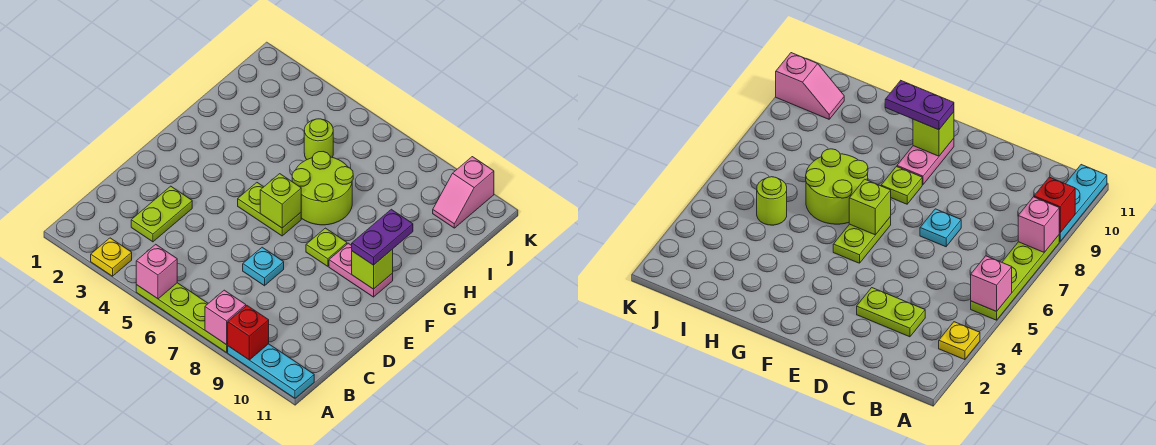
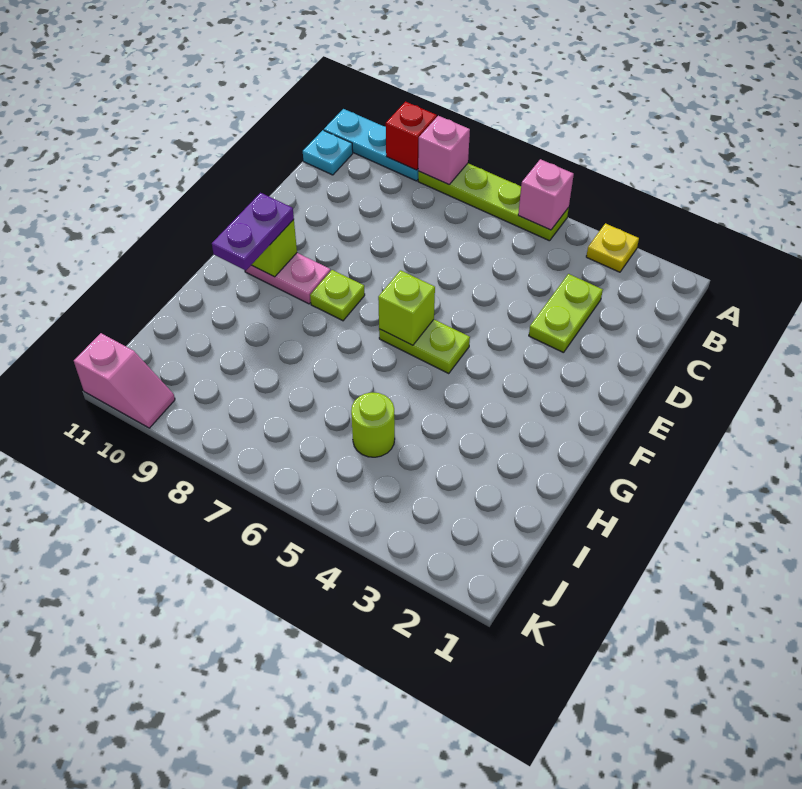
cyan plate D7 level 1 -> cyan plate B11 level 1
lime round brick G6:H7 level 1 -> none
pink slope J10:K10 level 1 top K -> pink slope K10:K11 level 1 top 11

